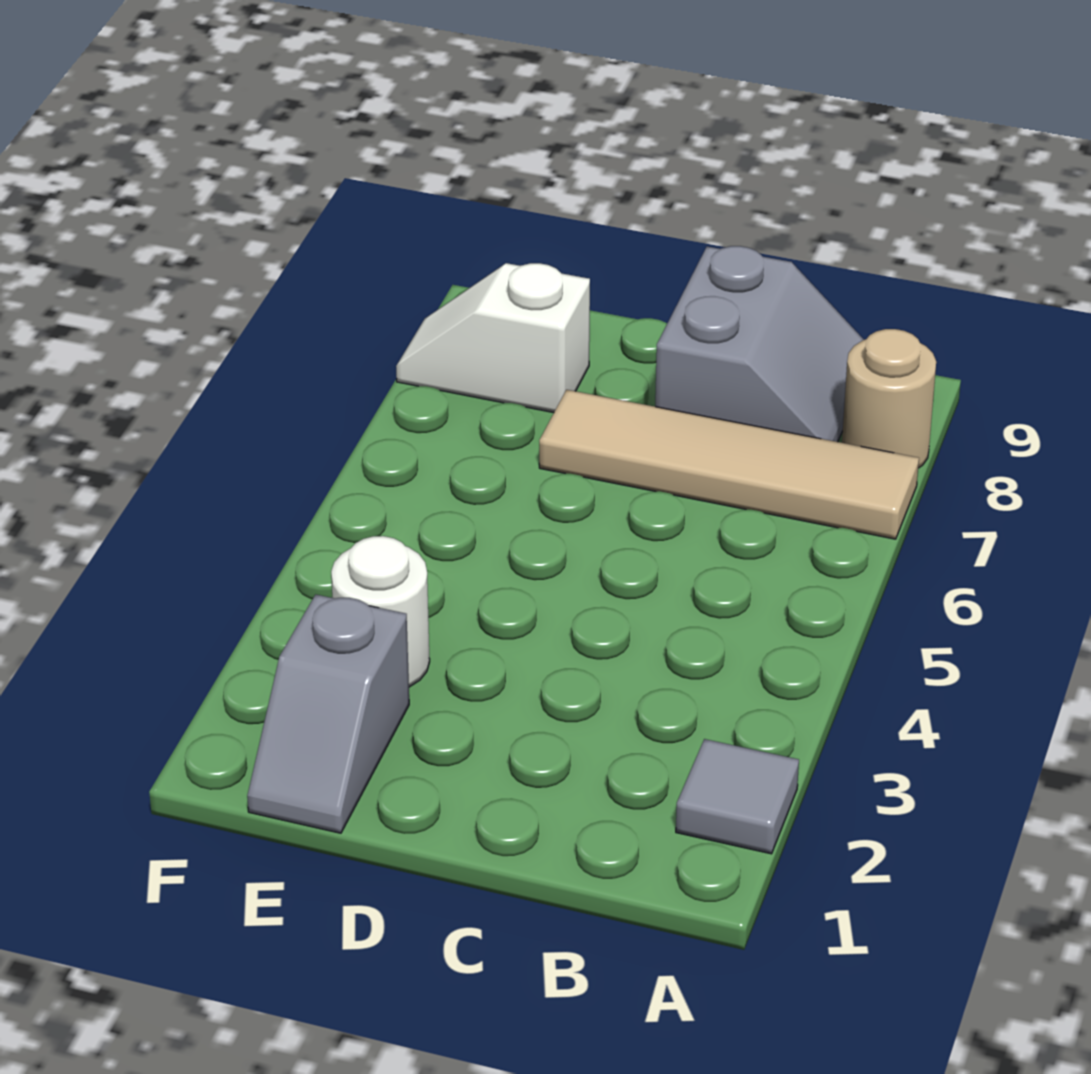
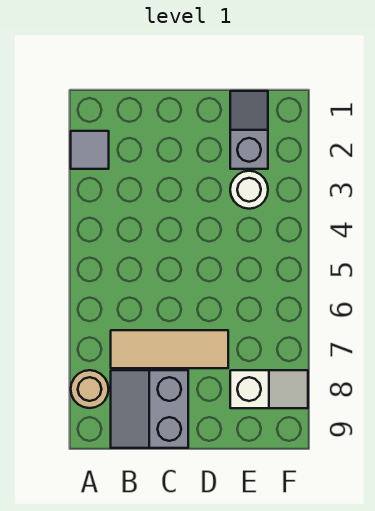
tan tile A7:D7 level 1 -> tan tile B7:D7 level 1

